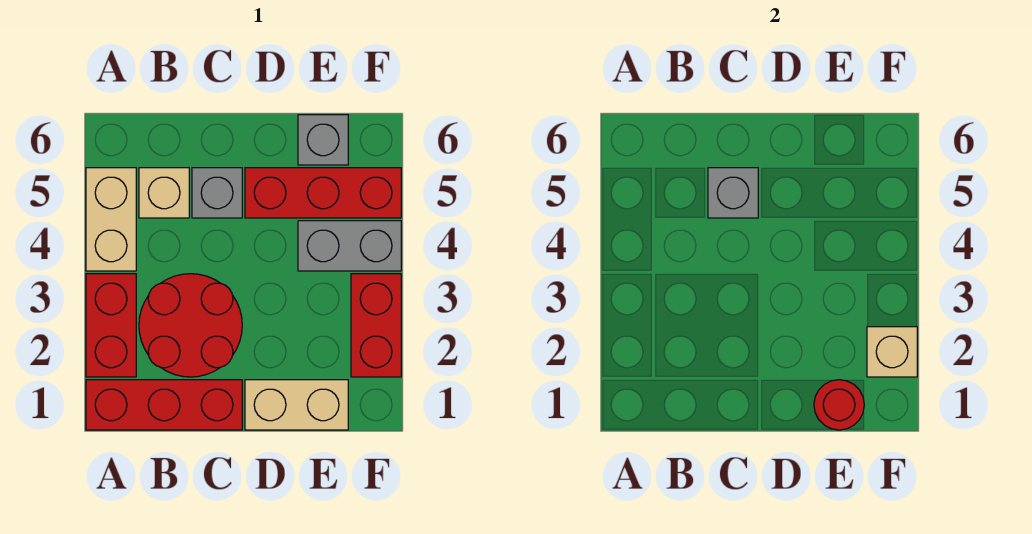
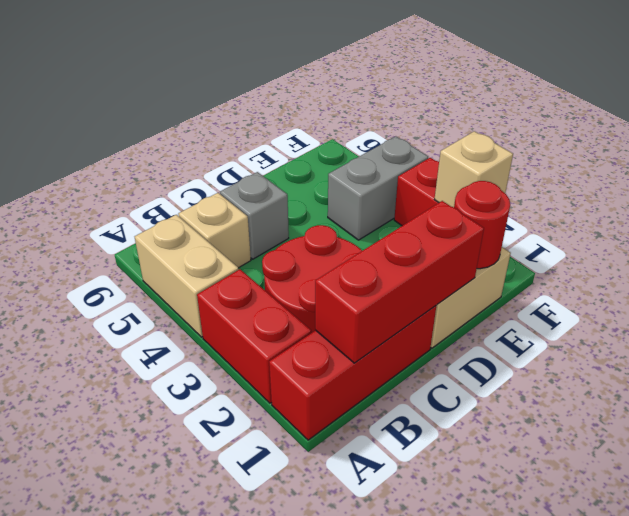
grey brick C5 level 2 -> none
red brick D5:F5 level 1 -> red brick B1:D1 level 2
grey brick E6 level 1 -> none

